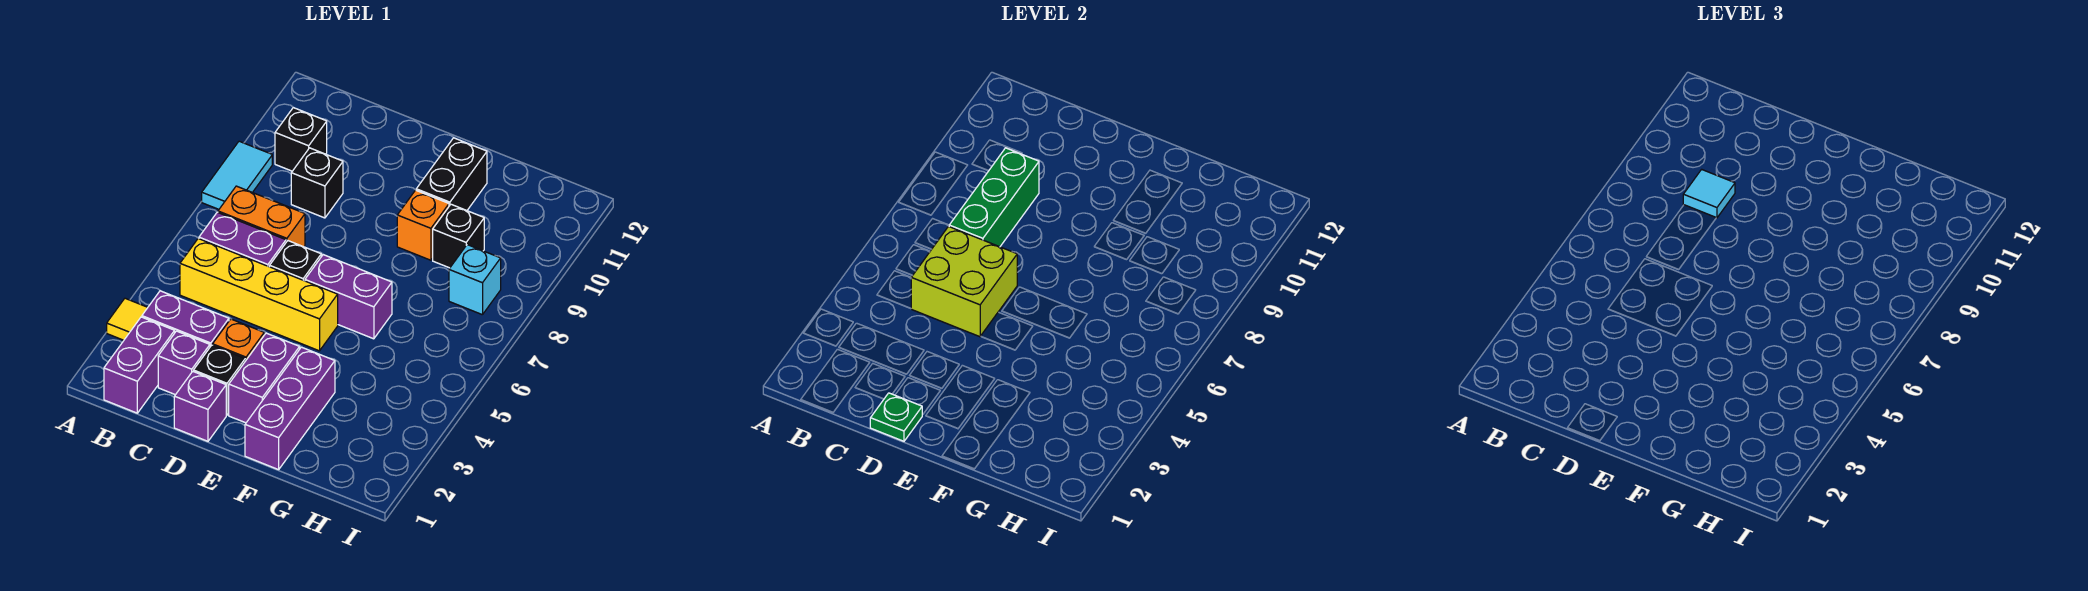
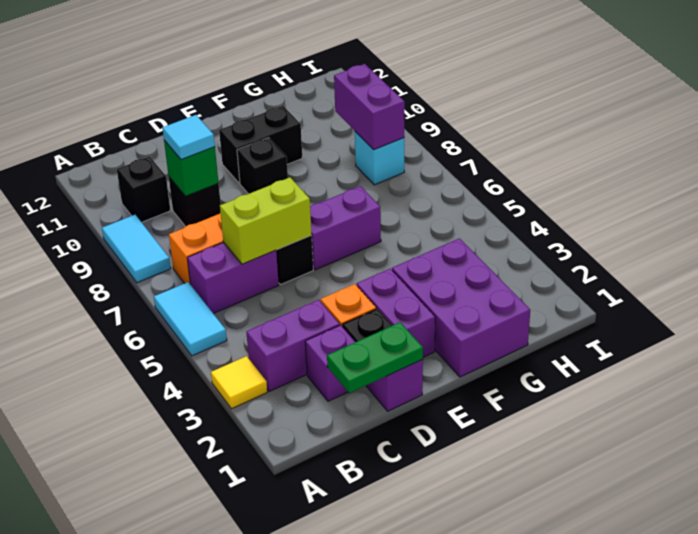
none -> cyan tile A5:A6 level 1
purple brick B1:B2 level 1 -> purple brick H8:H9 level 2
yellow brick B5:E5 level 1 -> none
lime brick C5:D6 level 2 -> lime brick C6:D6 level 2
green brick C7:C9 level 2 -> green brick C9 level 2
green plate D1 level 2 -> green plate C1:D1 level 2
purple brick F1:F3 level 1 -> purple brick F1:G3 level 1
orange brick F9 level 1 -> none
black brick F10:F11 level 1 -> black brick E10:F10 level 1
black brick G9 level 1 -> black brick E9 level 1

